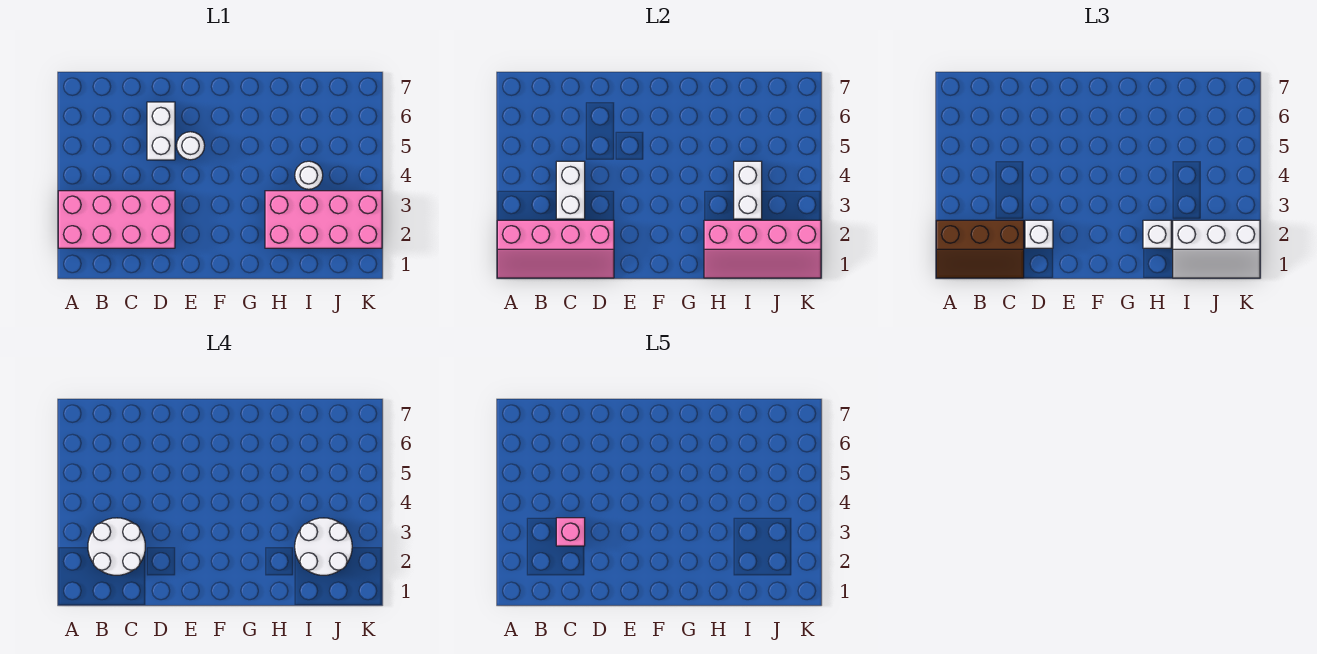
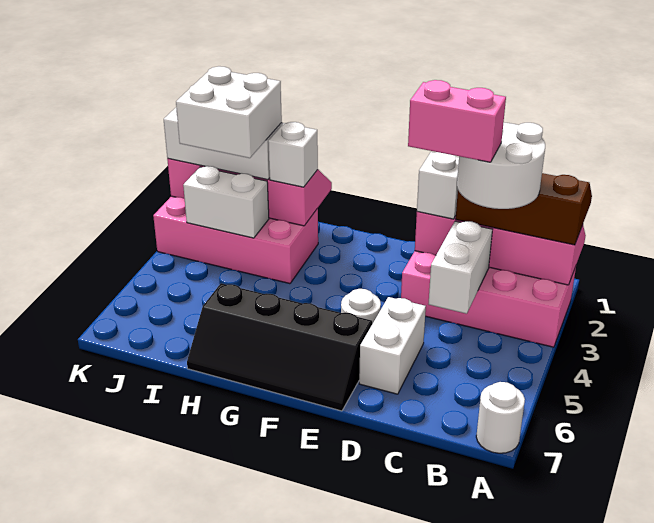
pink brick C3 level 5 -> pink brick C3:D3 level 5
none -> black slope E6:H7 level 1 top 6
white round brick I2:J3 level 4 -> white brick I2:J3 level 4
white brick I3:I4 level 2 -> white brick I3:J3 level 2
white round brick I4 level 1 -> white round brick A7 level 1

